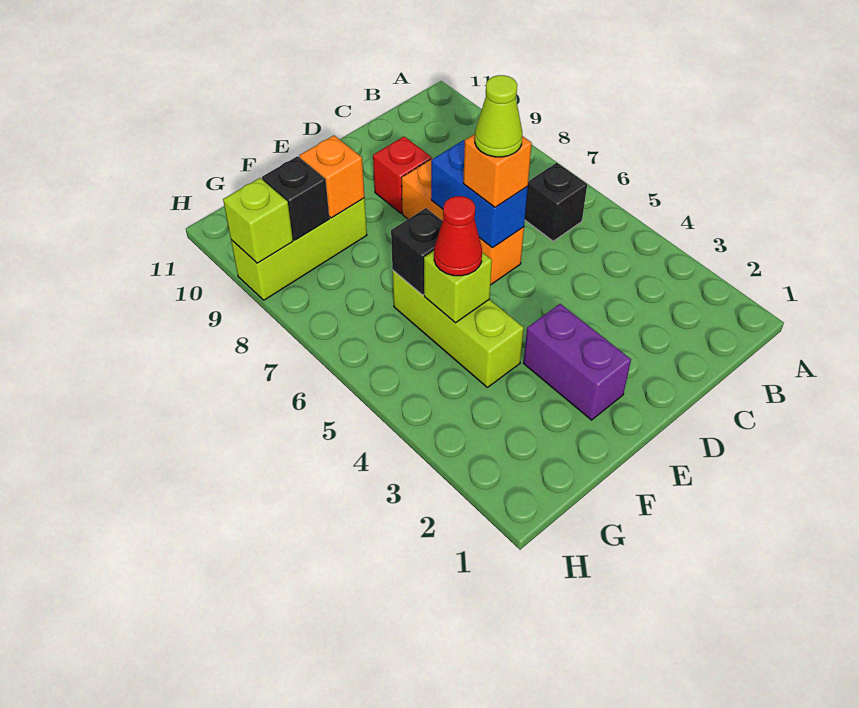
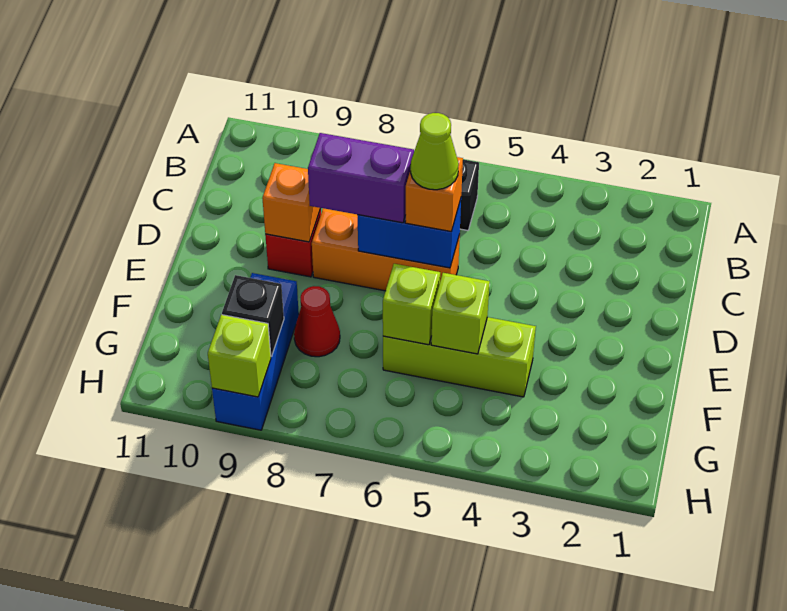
purple brick E2:E3 level 1 -> purple brick D7:D8 level 3
red cone F5 level 3 -> red cone F8 level 1
black brick F6 level 2 -> lime brick F6 level 2
lime brick F9:H9 level 1 -> blue brick F9:H9 level 1
orange brick F9 level 2 -> orange brick D9 level 2

